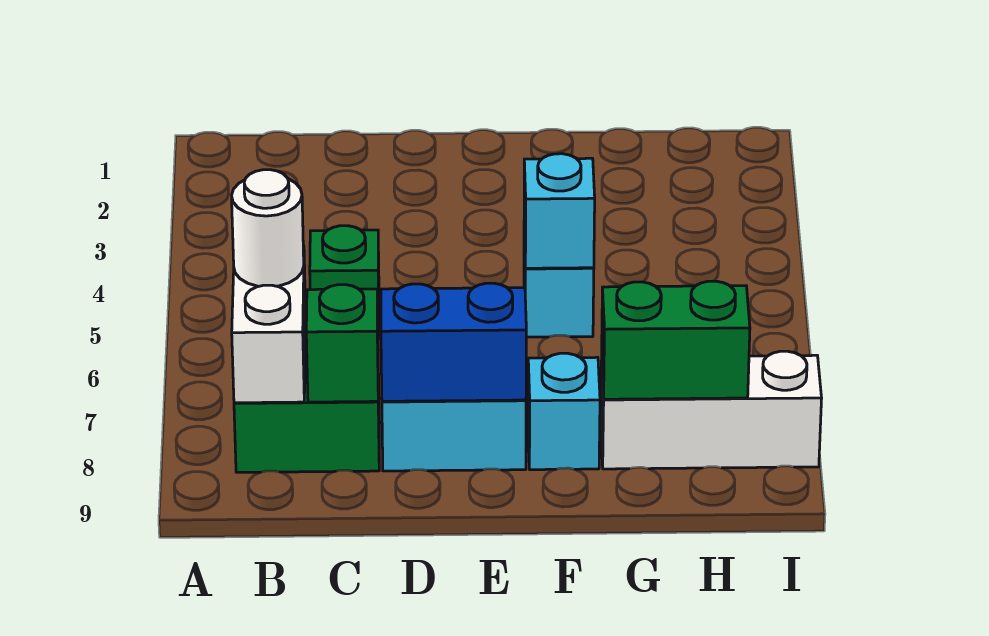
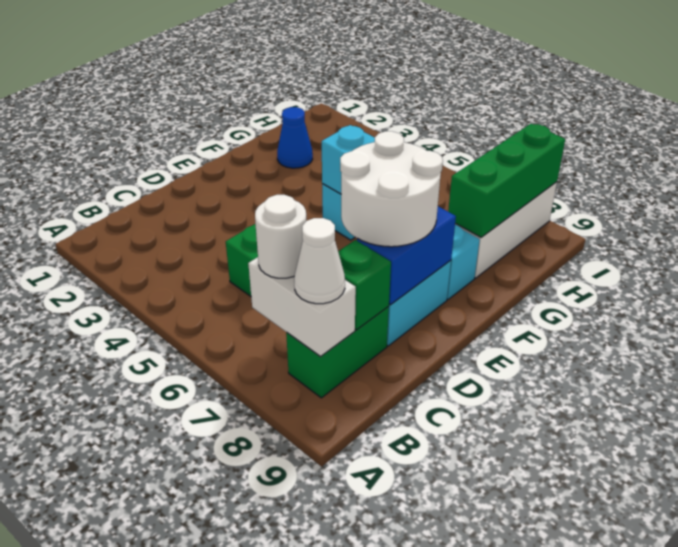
none -> white cone B8 level 3
none -> white round brick D7:E8 level 3
none -> blue cone G2 level 1
green brick G8:H8 level 2 -> green brick G8:I8 level 2

